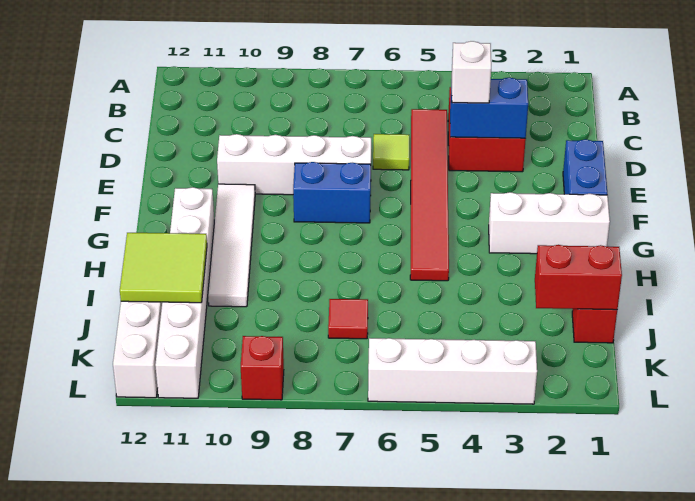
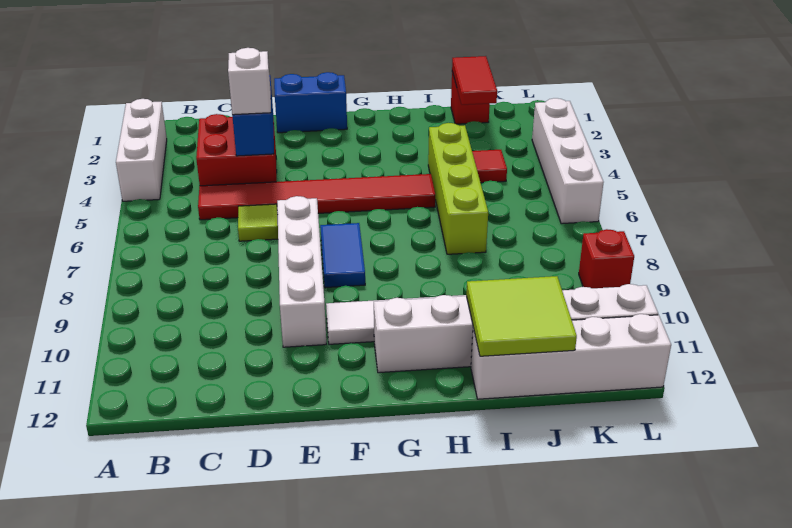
blue brick F7:F8 level 1 -> blue tile F7:F8 level 1
white brick G1:G3 level 1 -> white brick A2:A4 level 1
none -> lime brick I4:I7 level 1
red brick J1:J2 level 2 -> red tile J1:J2 level 2
red tile J7 level 1 -> red tile J4 level 1

